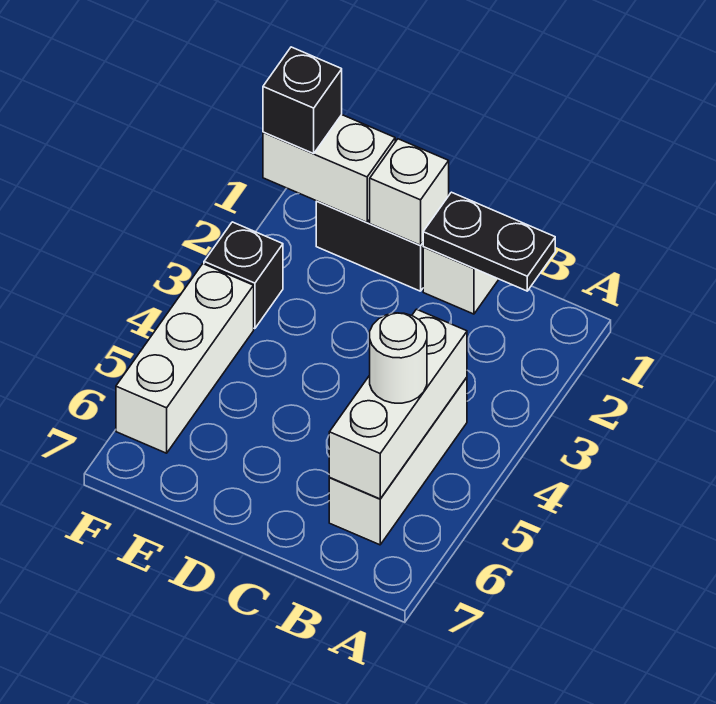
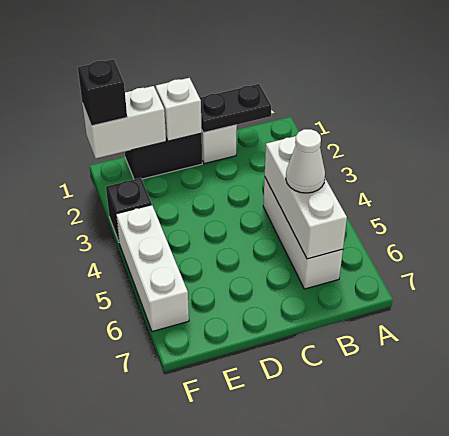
white round brick B5 level 3 -> white cone B5 level 3

